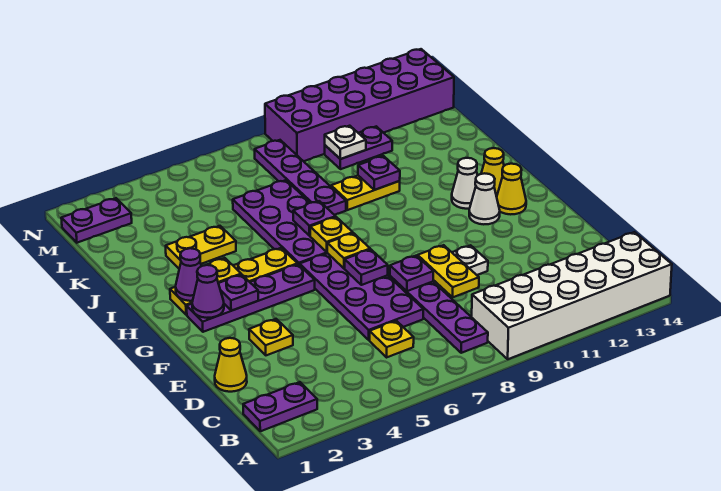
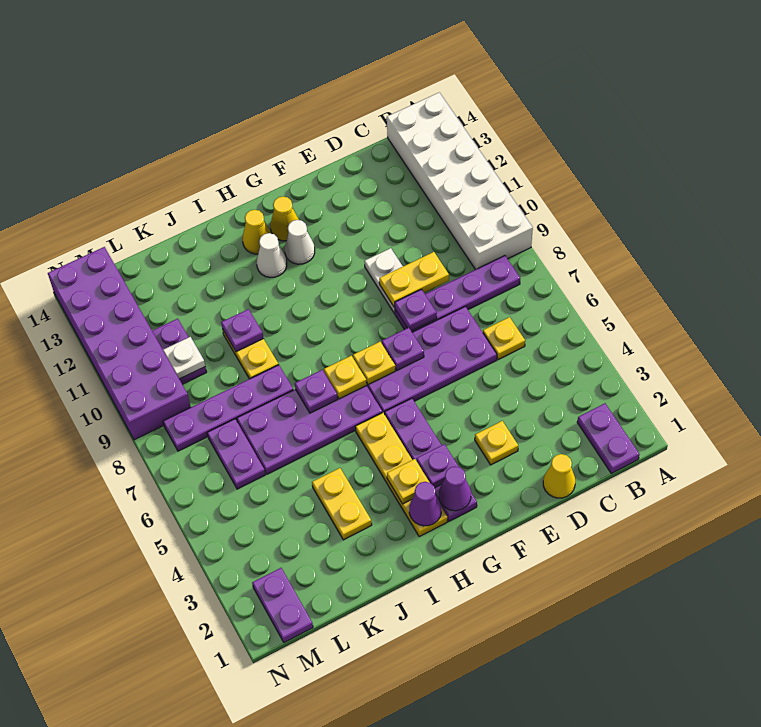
none -> purple plate L6:L7 level 1

